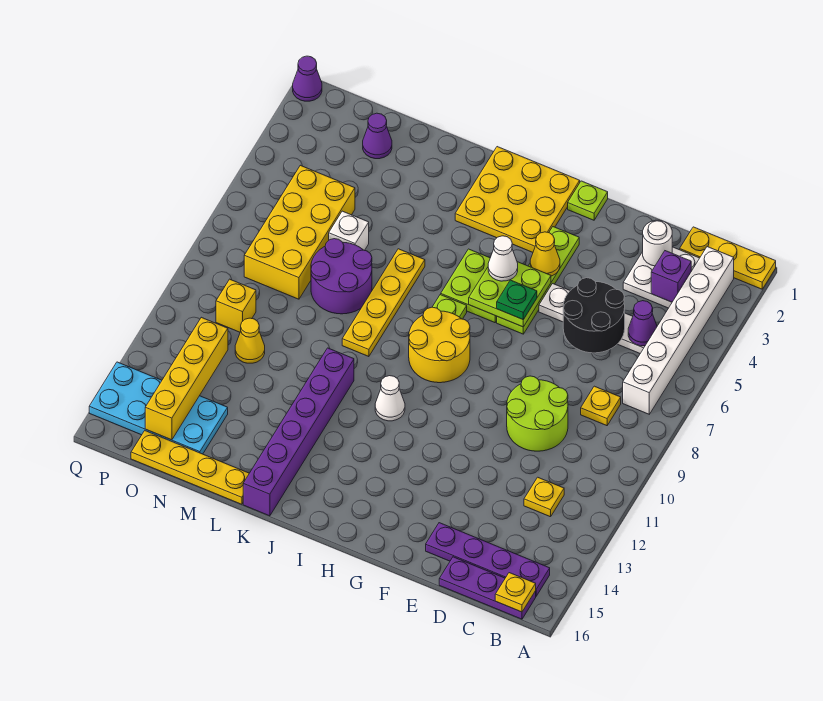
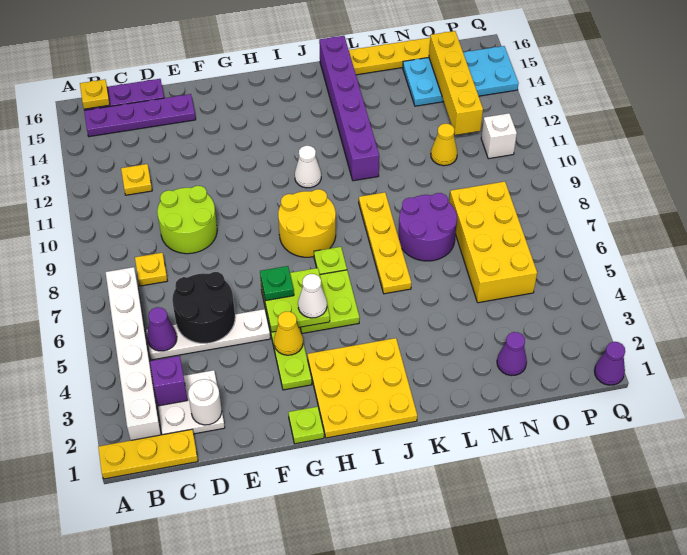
white brick M6 level 1 -> white brick P11 level 1
yellow brick O10 level 1 -> none

